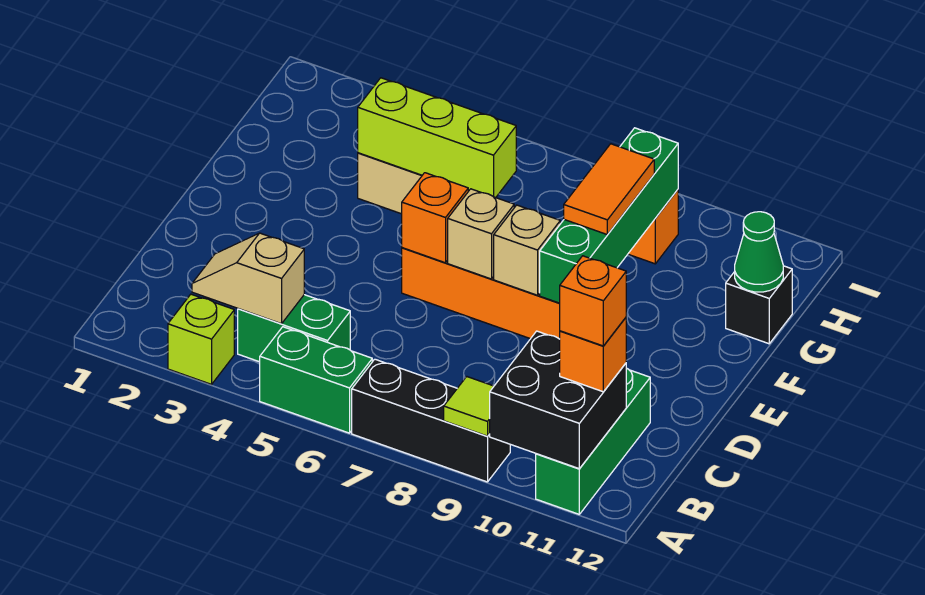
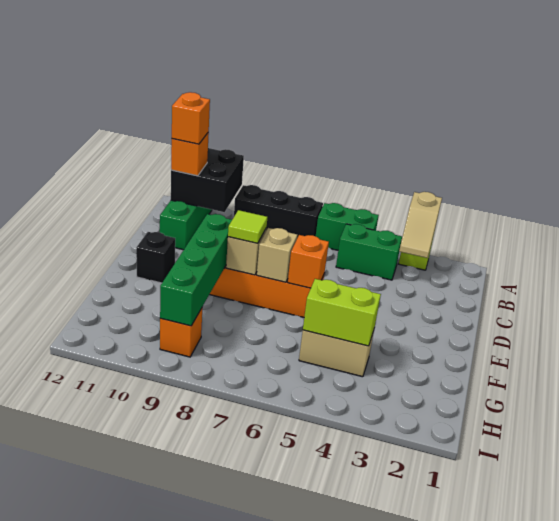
lime tile A9 level 2 -> lime tile E8 level 3
tan slope B3:B4 level 2 top 4 -> tan slope A3:B3 level 2 top A
orange tile F9:G9 level 3 -> none
lime brick G4:G6 level 2 -> lime brick G4:G5 level 2
black brick G12 level 1 -> black brick E11 level 1
green cone G12 level 2 -> none

